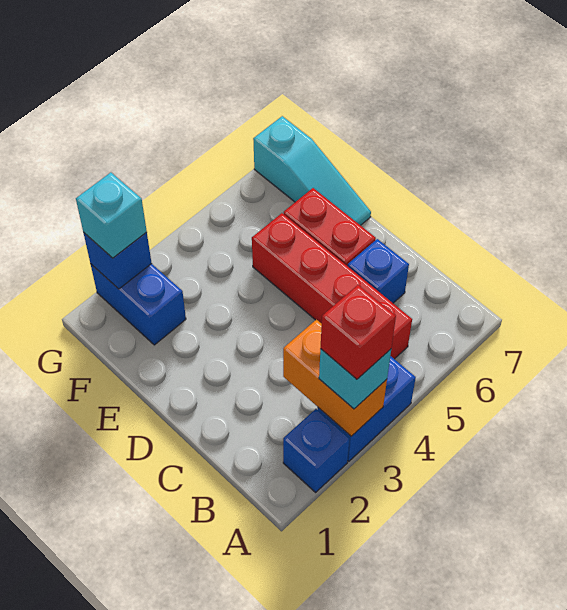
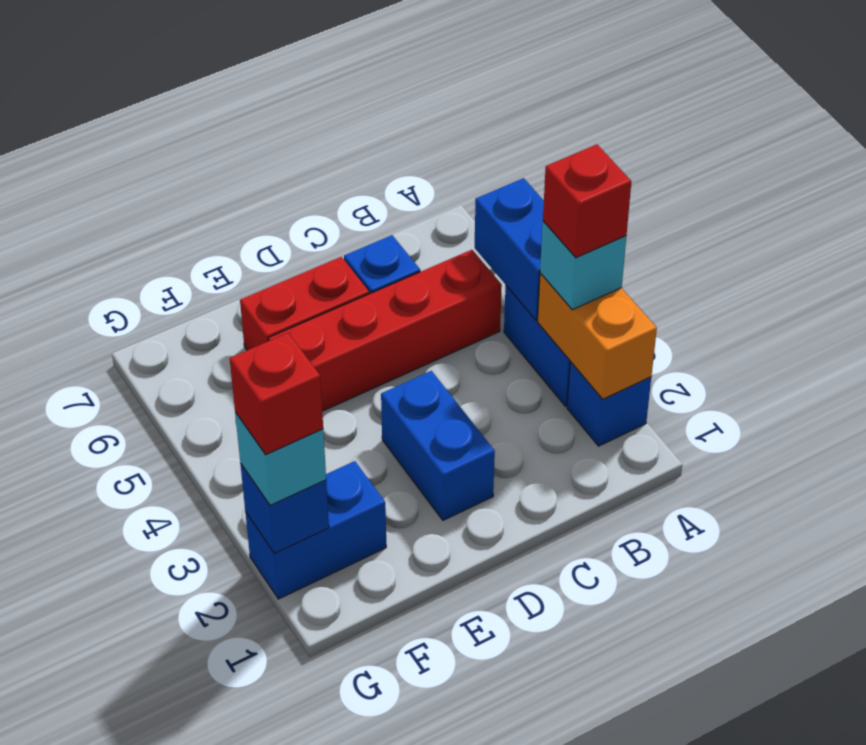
orange brick A3:B3 level 2 -> orange brick A2:A3 level 2
none -> blue brick A4:A5 level 2
none -> blue brick D2:D3 level 1
cyan slope E7:G7 level 1 top G -> none
none -> red brick G2 level 4

